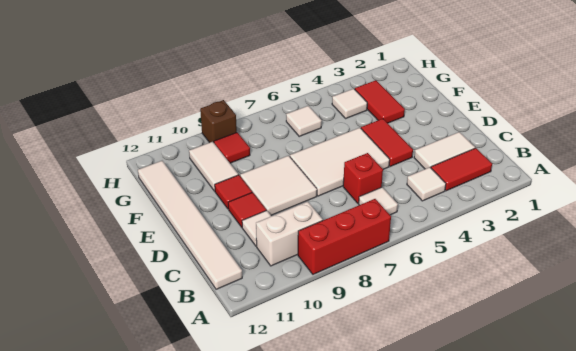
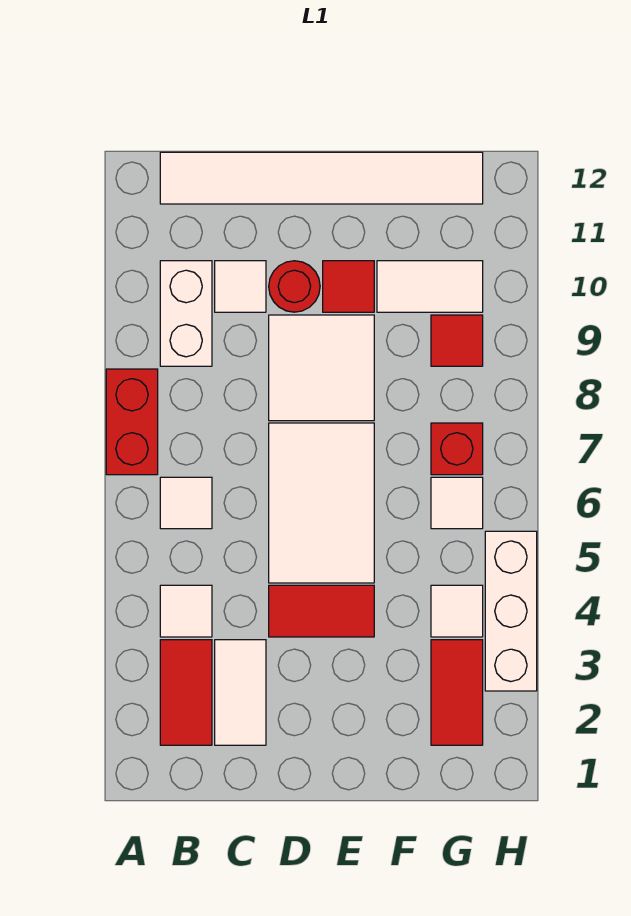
red brick A7:A9 level 1 -> red brick A7:A8 level 1
red brick C6 level 1 -> red brick G7 level 1
red tile D10 level 1 -> red round brick D10 level 1
red tile F3:G3 level 1 -> red tile G2:G3 level 1
none -> white brick H3:H5 level 1
brown brick H9 level 1 -> none

